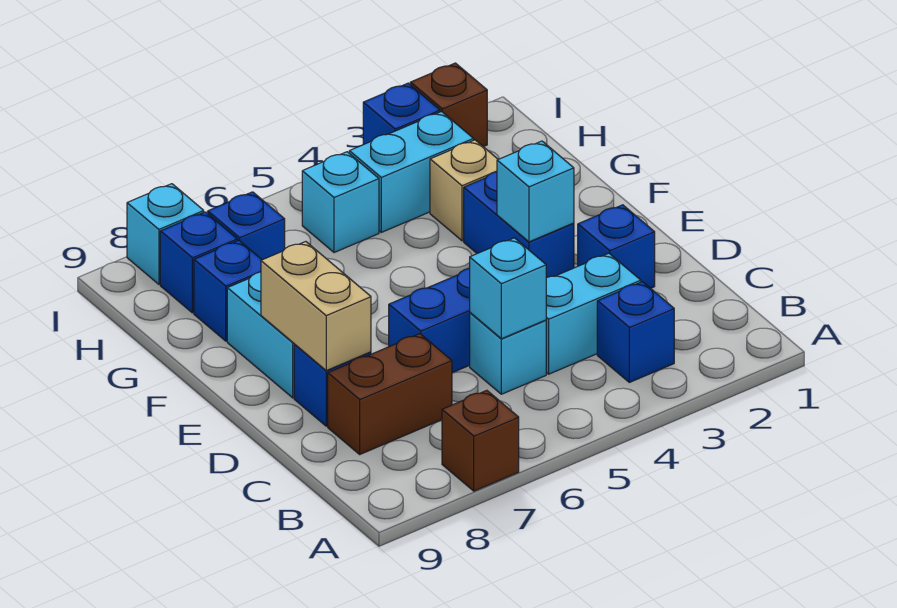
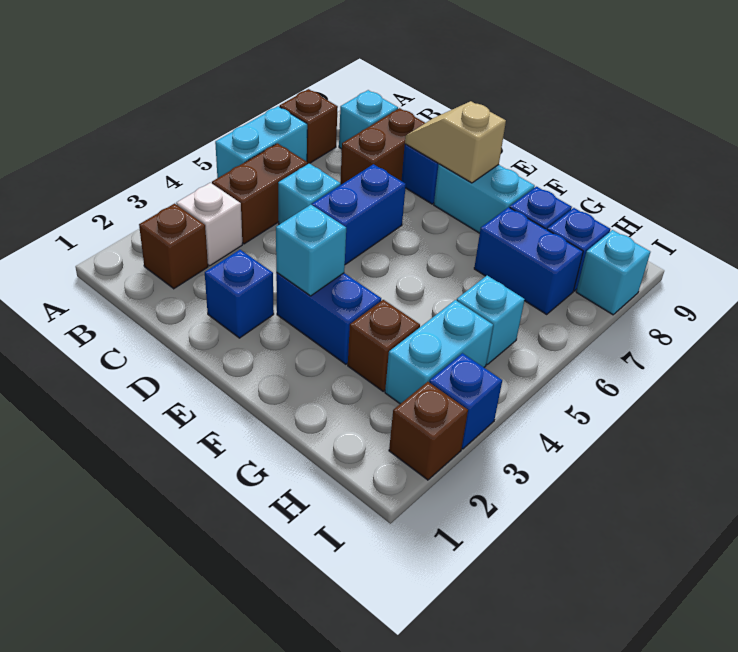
none -> brown brick B2 level 1
blue brick B3 level 1 -> white brick B3 level 1
none -> brown brick B4:B5 level 1
cyan brick C3:C4 level 1 -> cyan brick A5:A6 level 1
cyan brick C5 level 2 -> cyan brick B8 level 1
tan brick D8:E8 level 2 -> tan slope D8:E8 level 2 top E
tan brick G3 level 1 -> brown brick G3 level 1
blue brick H7 level 1 -> blue brick G7:H7 level 1

